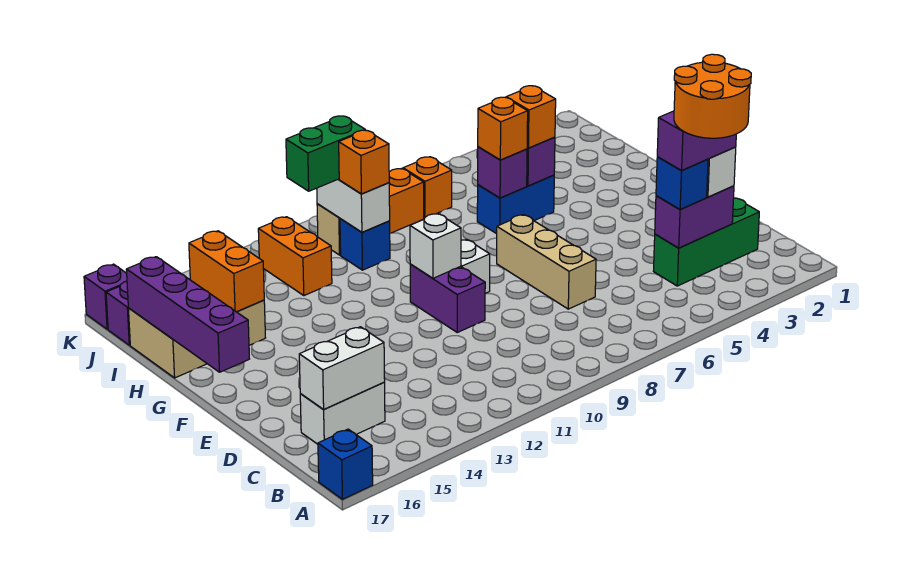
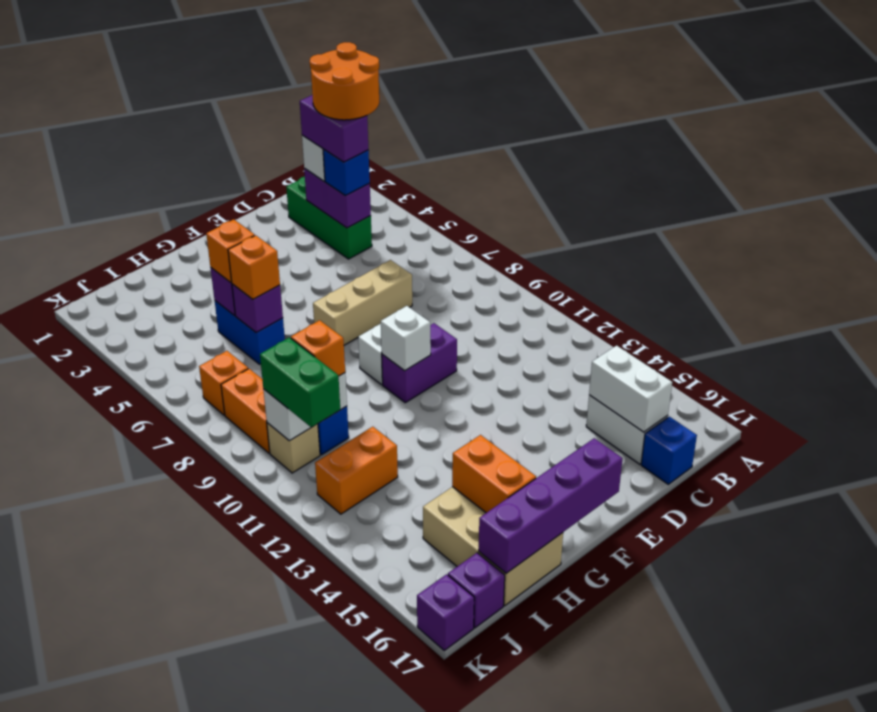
blue brick A17 level 1 -> blue brick C17 level 1
orange brick H15:I15 level 2 -> orange brick H15:H16 level 2

